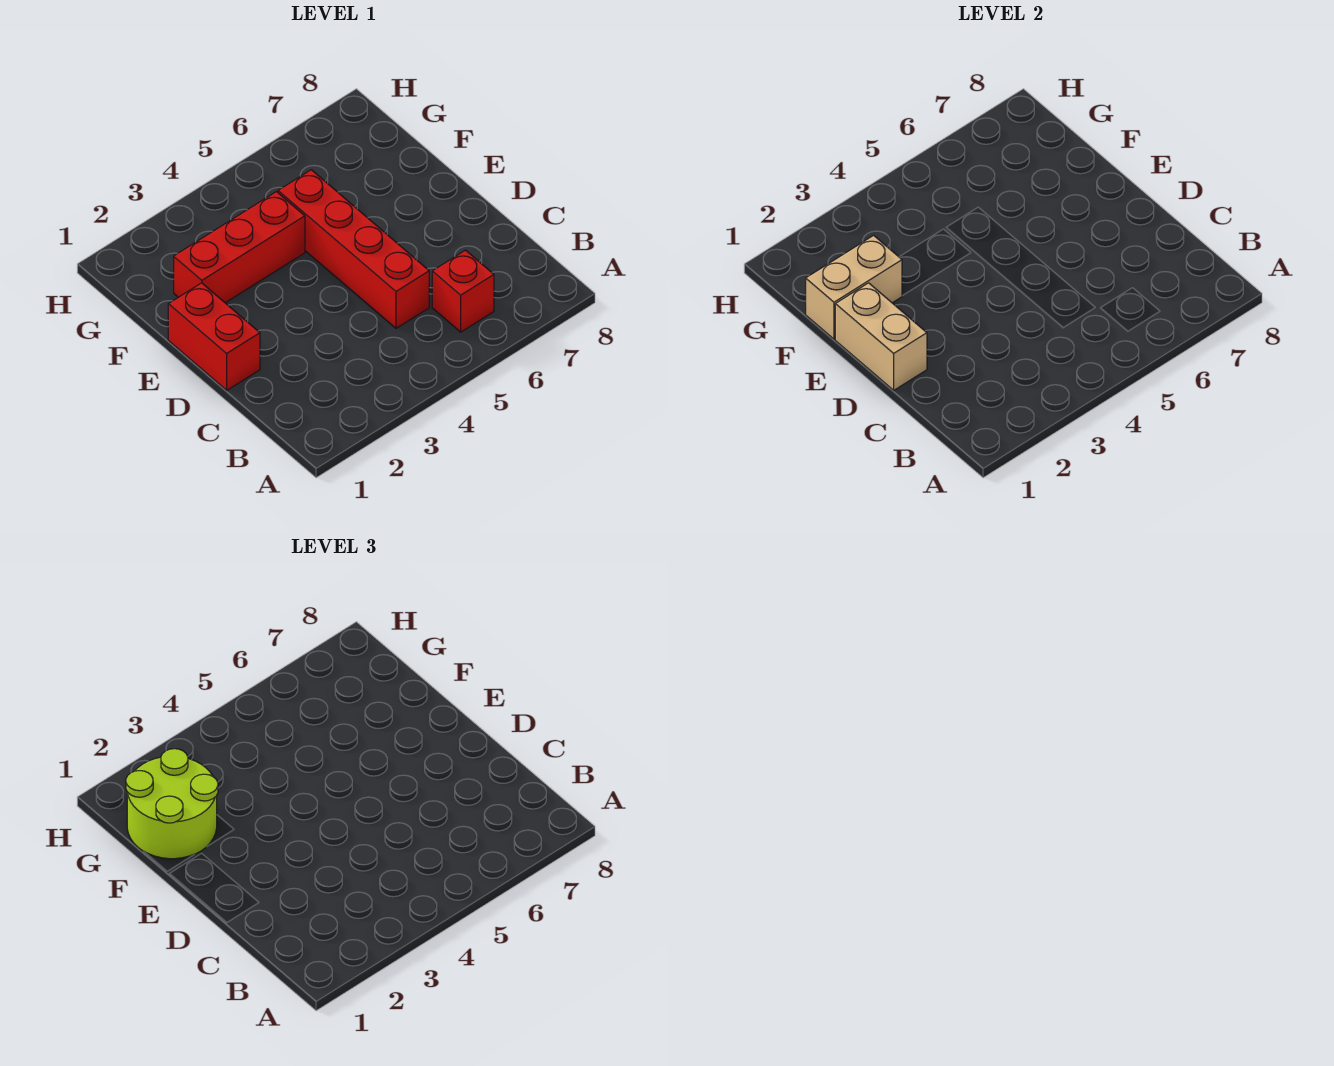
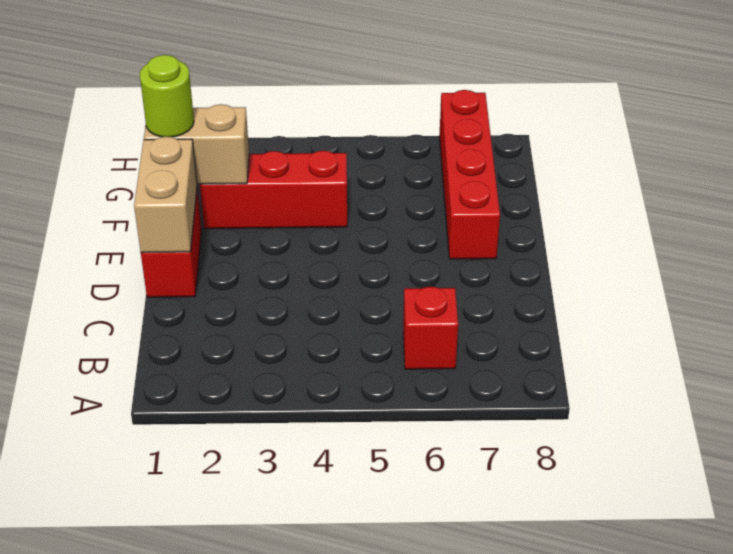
red brick C5:F5 level 1 -> red brick E7:H7 level 1
lime round brick F1:G2 level 3 -> lime round brick F1 level 3

